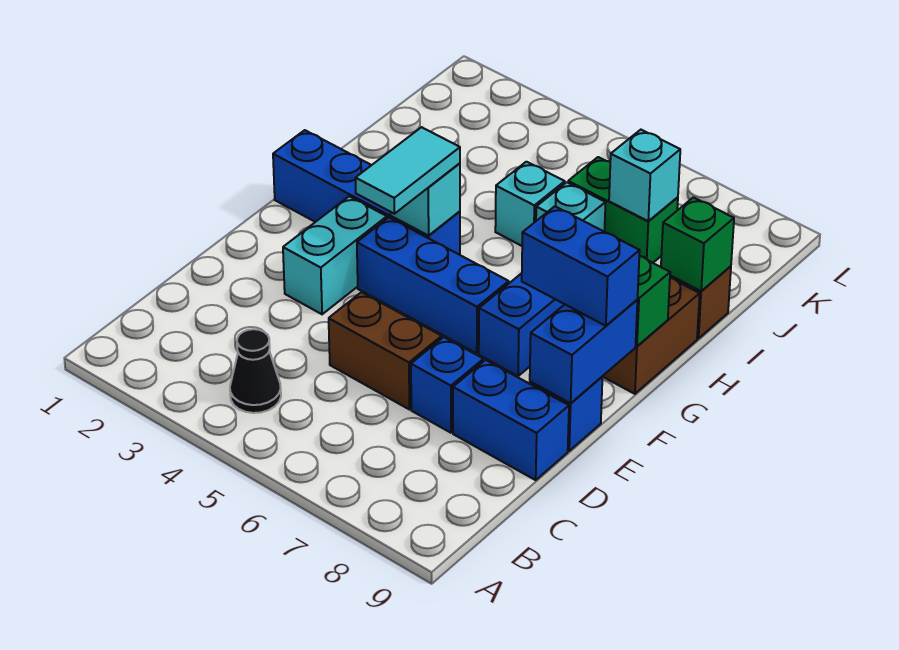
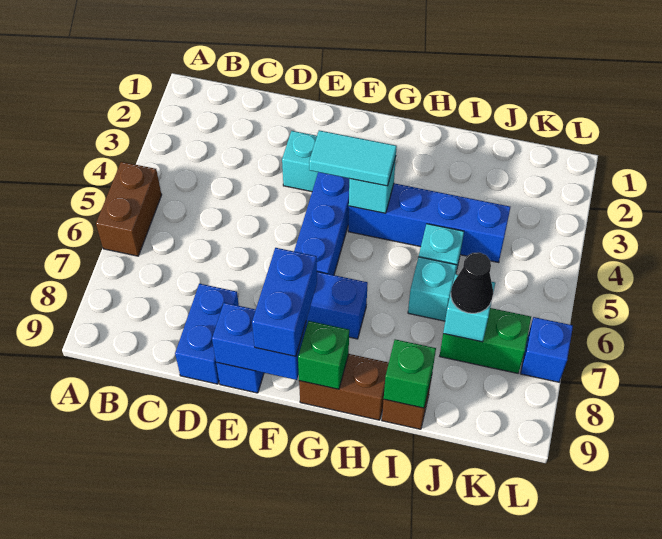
black cone B4 level 1 -> black cone J7 level 3
brown brick D5:D6 level 1 -> brown brick A5:A6 level 1
blue brick D7 level 1 -> blue brick L7 level 1
blue brick G1:G4 level 1 -> blue brick G4:J4 level 1
green brick J6:J7 level 1 -> green brick J7:K7 level 1

